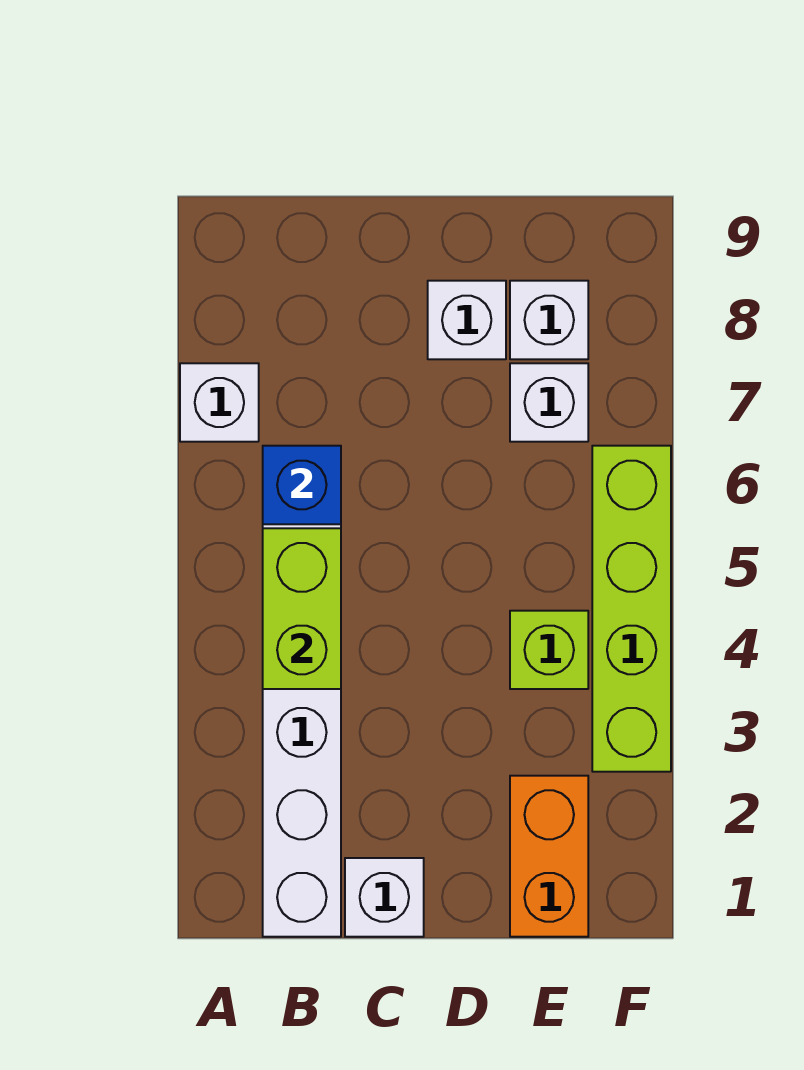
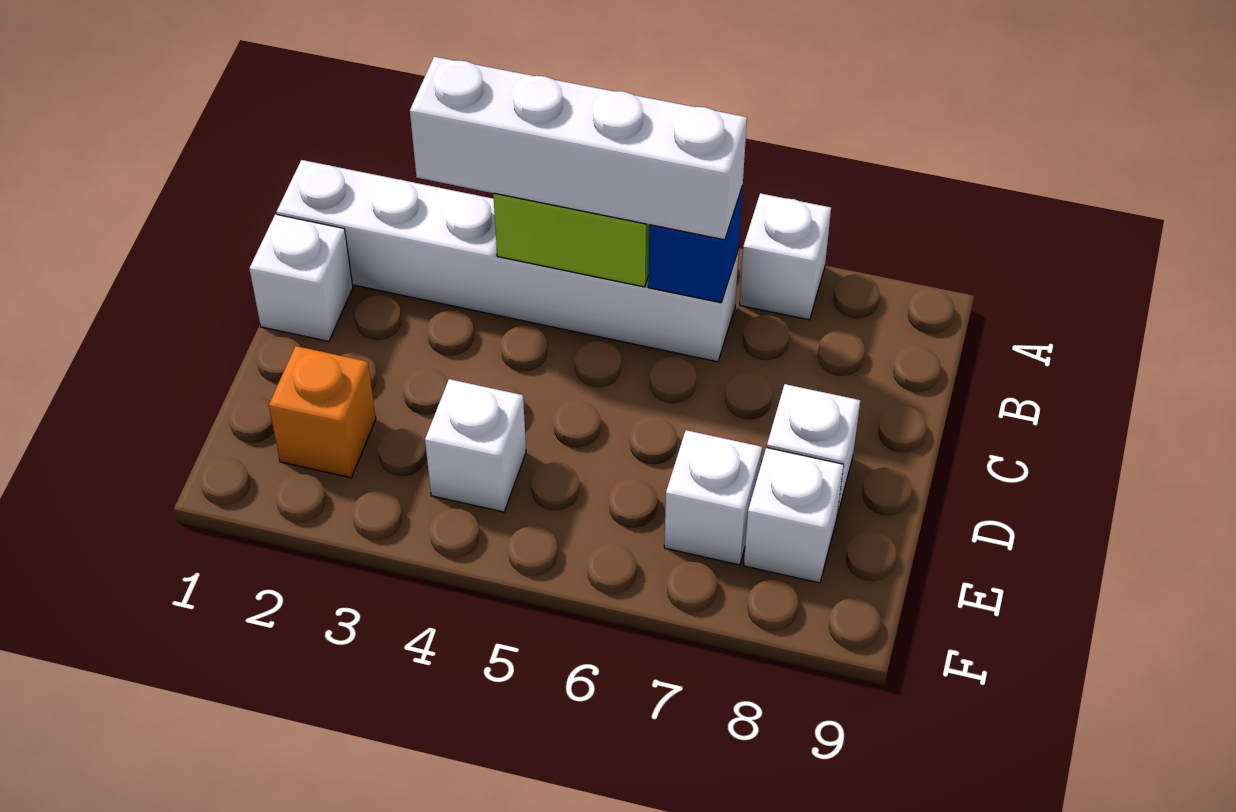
none -> white brick B3:B6 level 3
orange brick E1:E2 level 1 -> orange brick E2 level 1
lime brick E4 level 1 -> white brick E4 level 1
lime brick F3:F6 level 1 -> none

